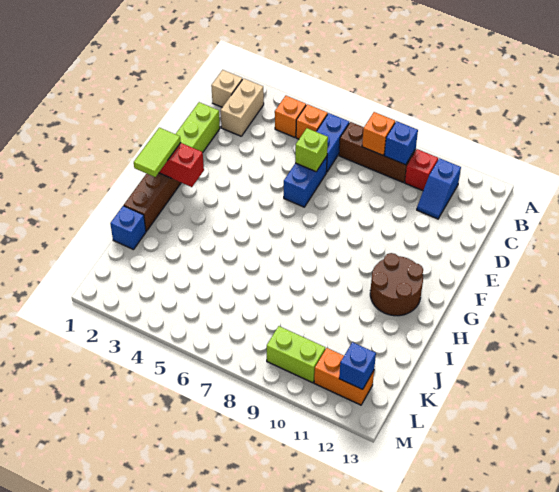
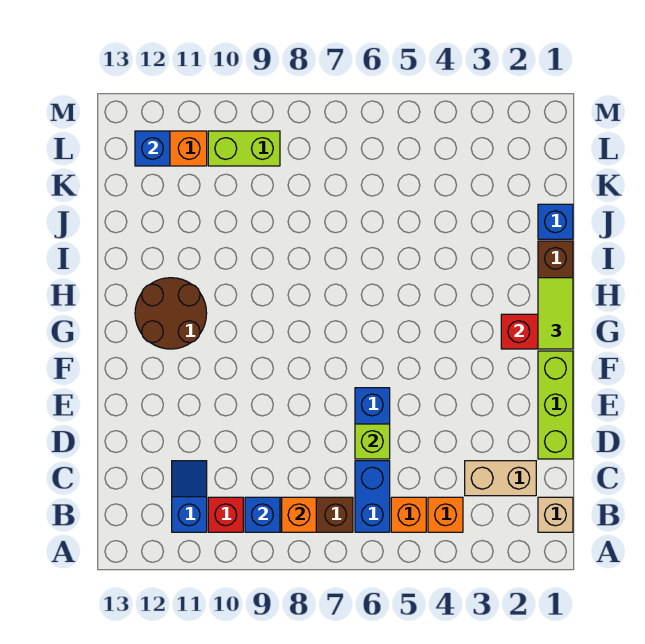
tan brick B2:C2 level 1 -> tan brick C2:C3 level 1

